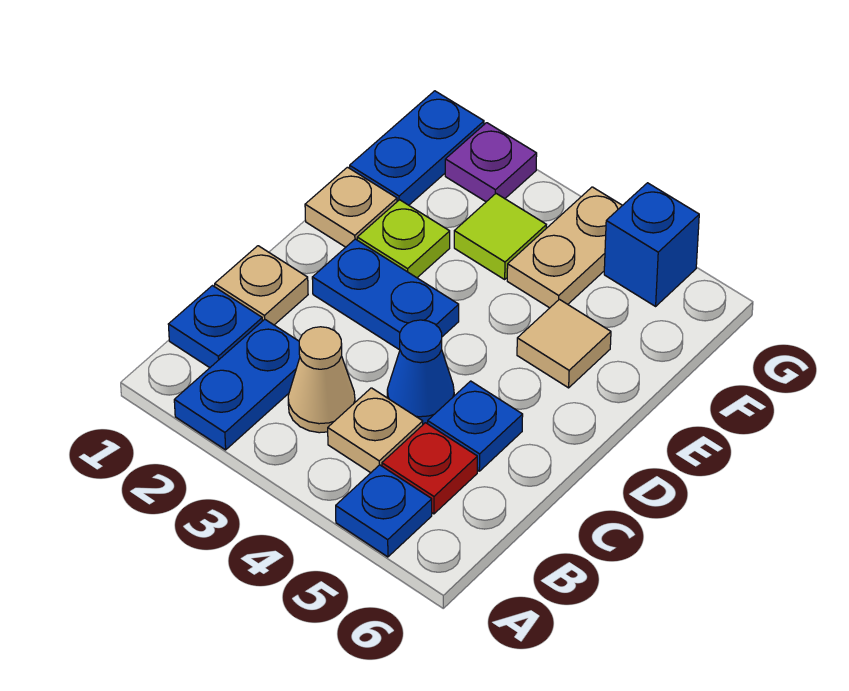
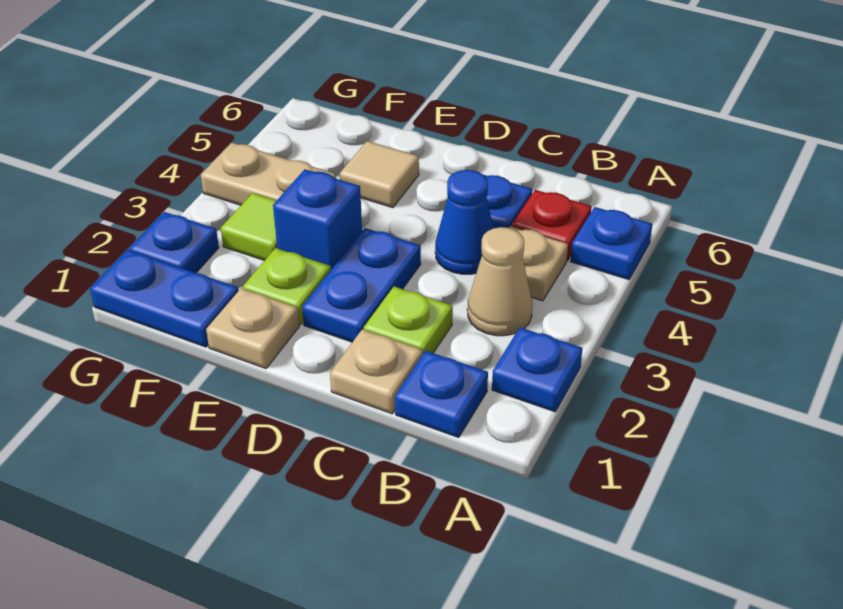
blue plate A2:B2 level 1 -> blue plate A2 level 1
none -> lime plate C2 level 1
purple plate G2 level 1 -> blue plate G2 level 1
blue brick G5 level 1 -> blue brick E3 level 1

